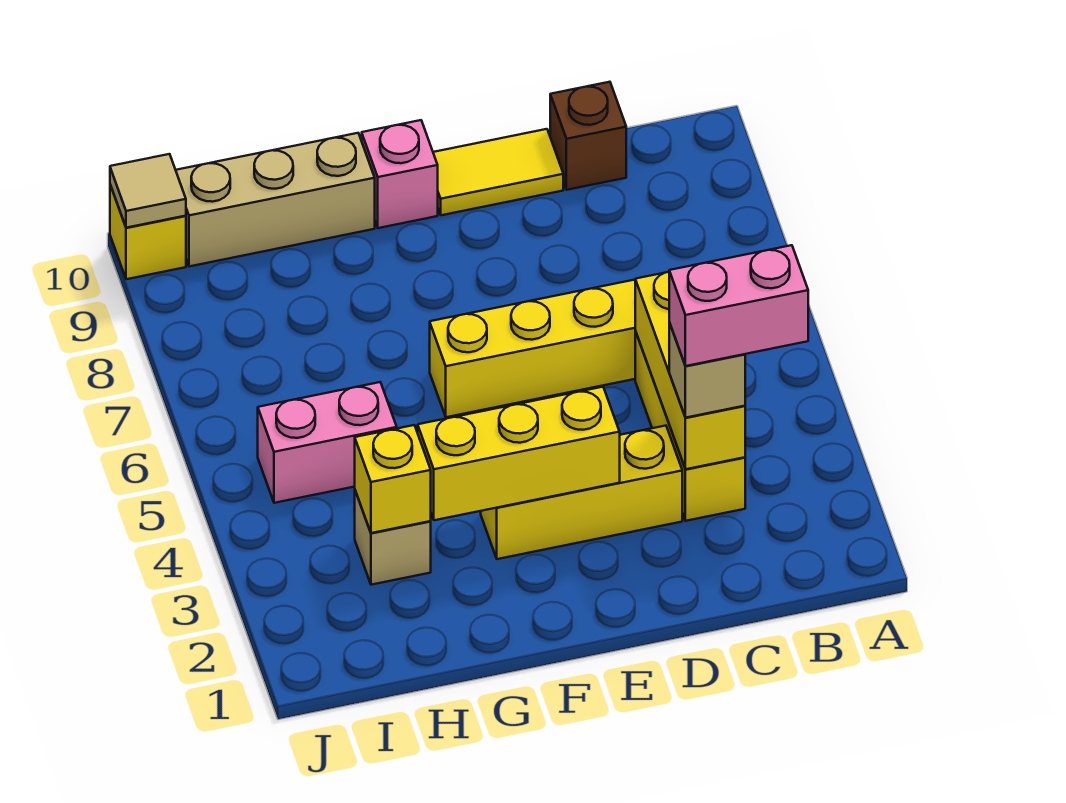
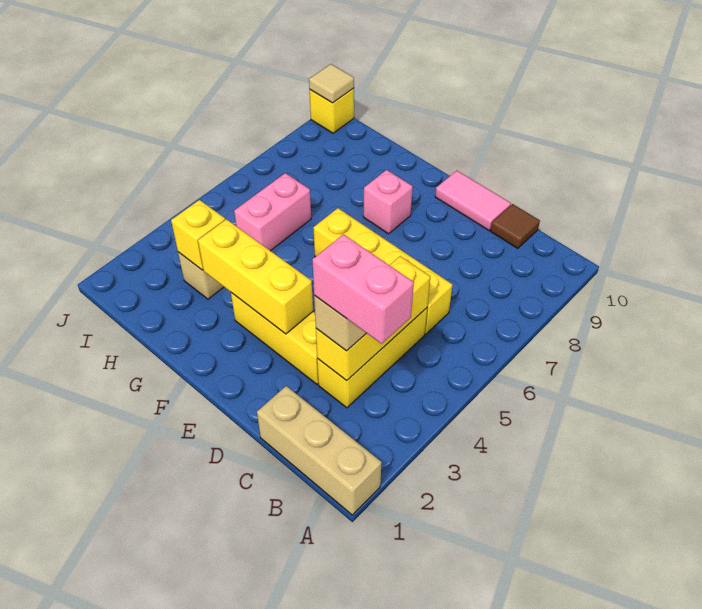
brown brick C10 level 1 -> brown tile C10 level 1
yellow tile D10:E10 level 1 -> pink tile D10:E10 level 1
pink brick F10 level 1 -> pink brick F8 level 1
tan brick G10:I10 level 1 -> tan brick A1:C1 level 1
pink brick H5:I5 level 1 -> pink brick H5:H6 level 1

